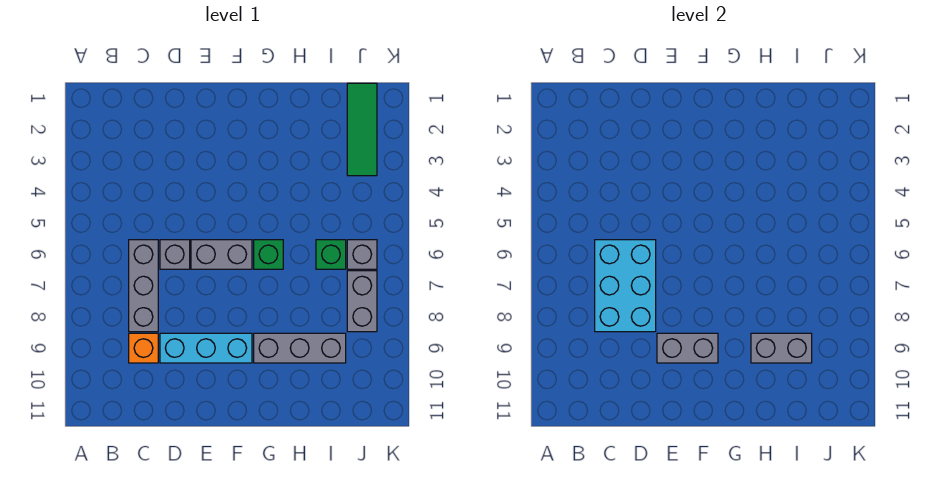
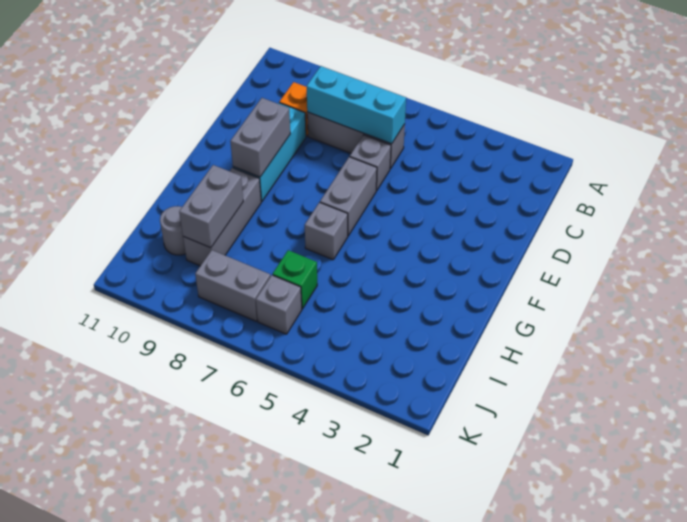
cyan brick C6:D8 level 2 -> cyan brick C6:C8 level 2
green brick G6 level 1 -> grey brick G6 level 1
none -> grey round brick I10 level 1
green tile J1:J3 level 1 -> none

